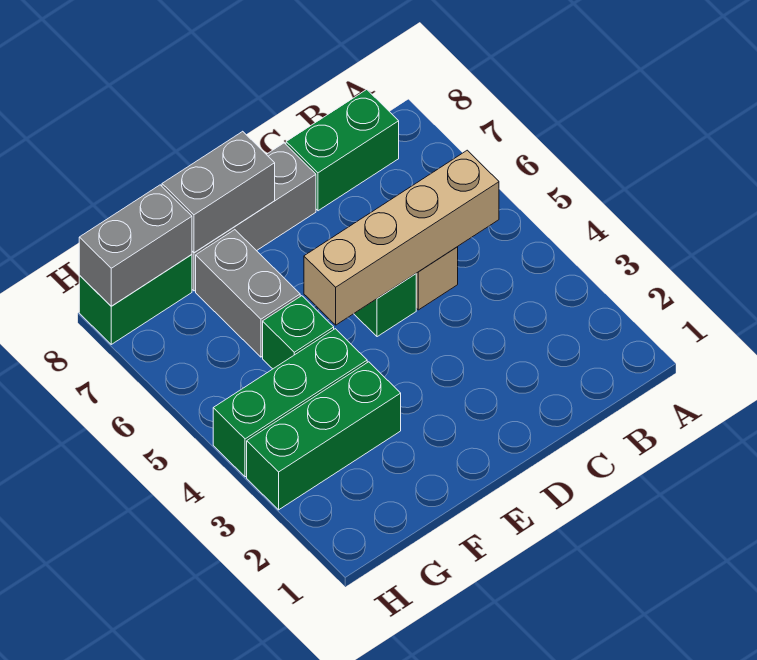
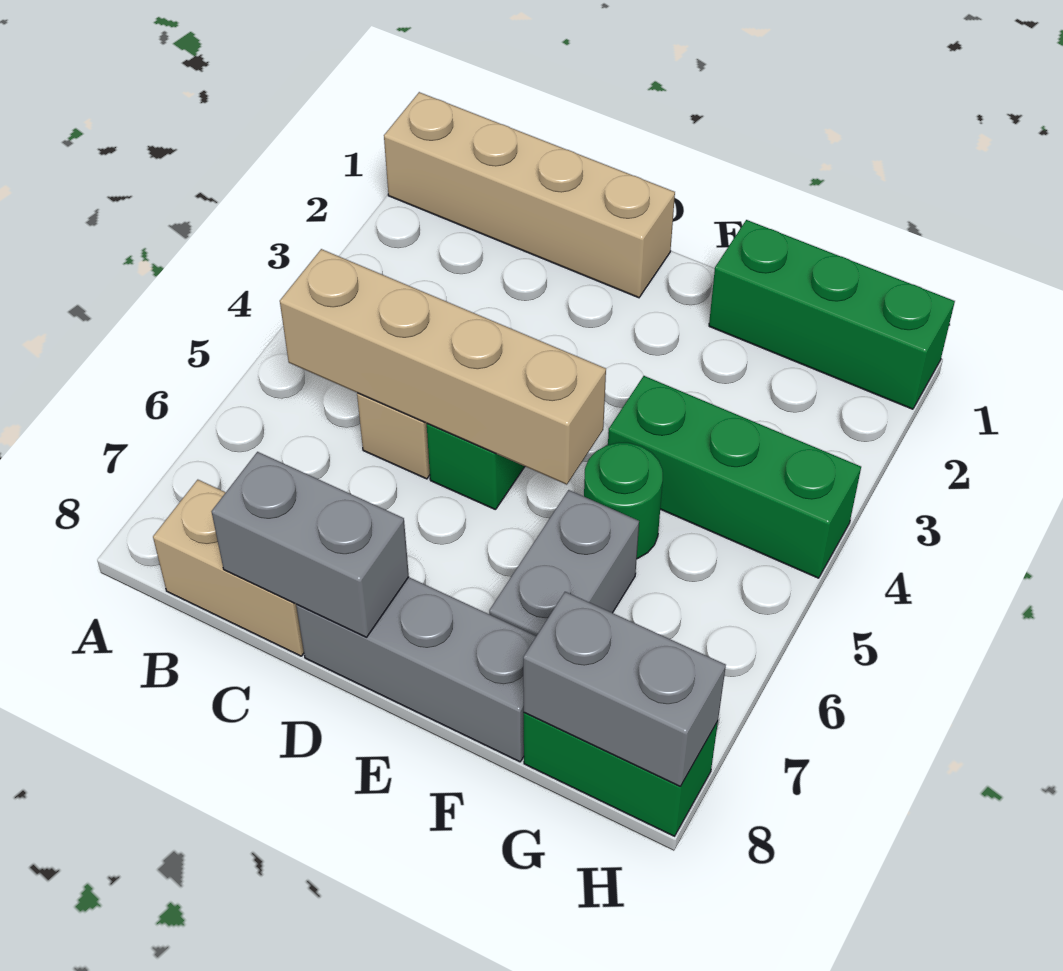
none -> tan brick A1:D1 level 1
green brick B8:C8 level 1 -> tan brick B8:C8 level 1
grey brick E8:F8 level 2 -> grey brick C8:D8 level 2
green brick F3:H3 level 1 -> green brick F1:H1 level 1
green brick F5 level 1 -> green round brick F5 level 1

